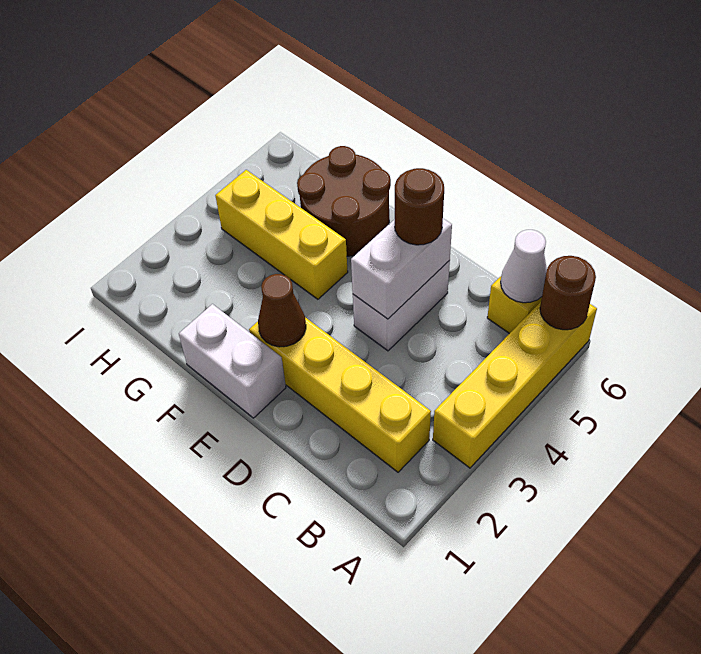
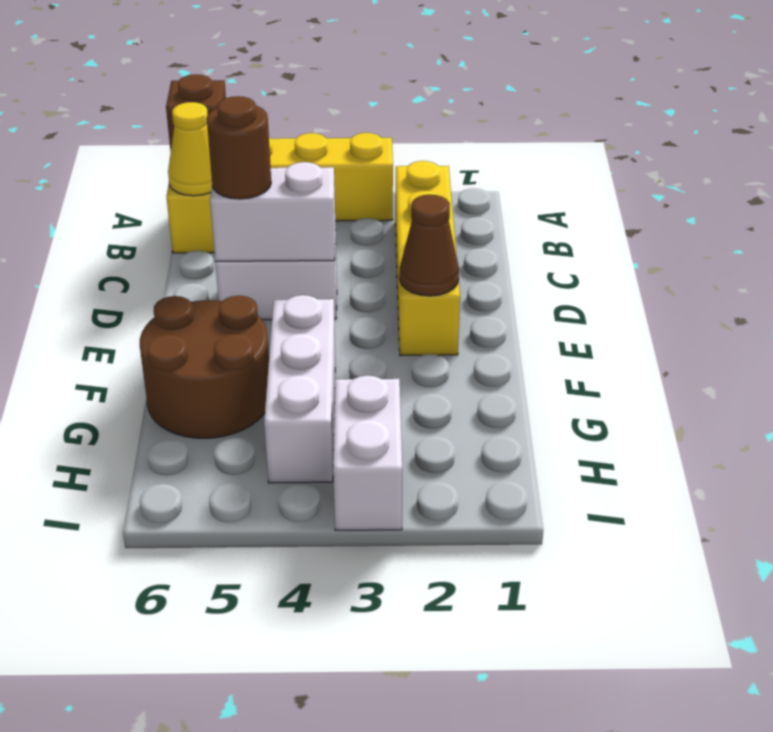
brown round brick A6 level 2 -> brown brick A6 level 2
white cone B6 level 2 -> yellow cone B6 level 2
white brick E1:F1 level 1 -> white brick H3:I3 level 1
yellow brick F4:H4 level 1 -> white brick F4:H4 level 1

